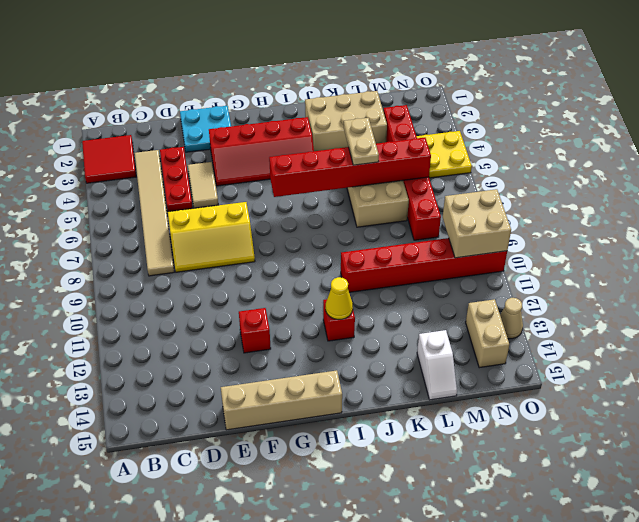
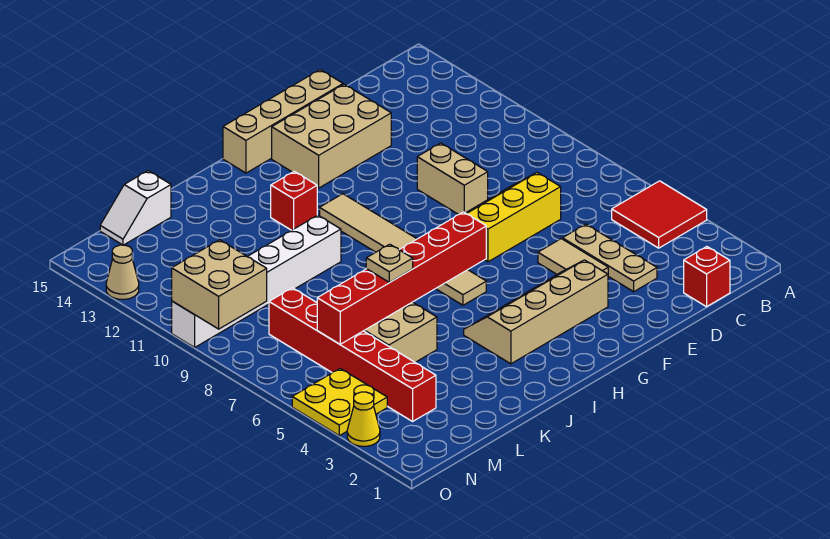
red tile A2:B3 level 1 -> red tile A4:B5 level 1
tan tile C3:C8 level 1 -> tan tile H6:H11 level 1
red plate D3:D5 level 1 -> tan plate D3:D5 level 1
cyan plate E1:F2 level 1 -> none
red slope F3:I4 level 1 top 3 -> tan slope F3:I4 level 1 top 3
red brick F12 level 1 -> red brick C1 level 1
yellow cone I12 level 2 -> yellow cone O3 level 1
tan brick J2:L3 level 1 -> tan brick E13:G14 level 1
red brick J10:O10 level 1 -> white brick J10:O10 level 1
tan plate K5:K6 level 3 -> tan plate K6 level 3
white slope L14:L15 level 1 top 14 -> white slope L15:M15 level 1 top L
tan brick N13:N14 level 1 -> tan brick E9:E10 level 1

